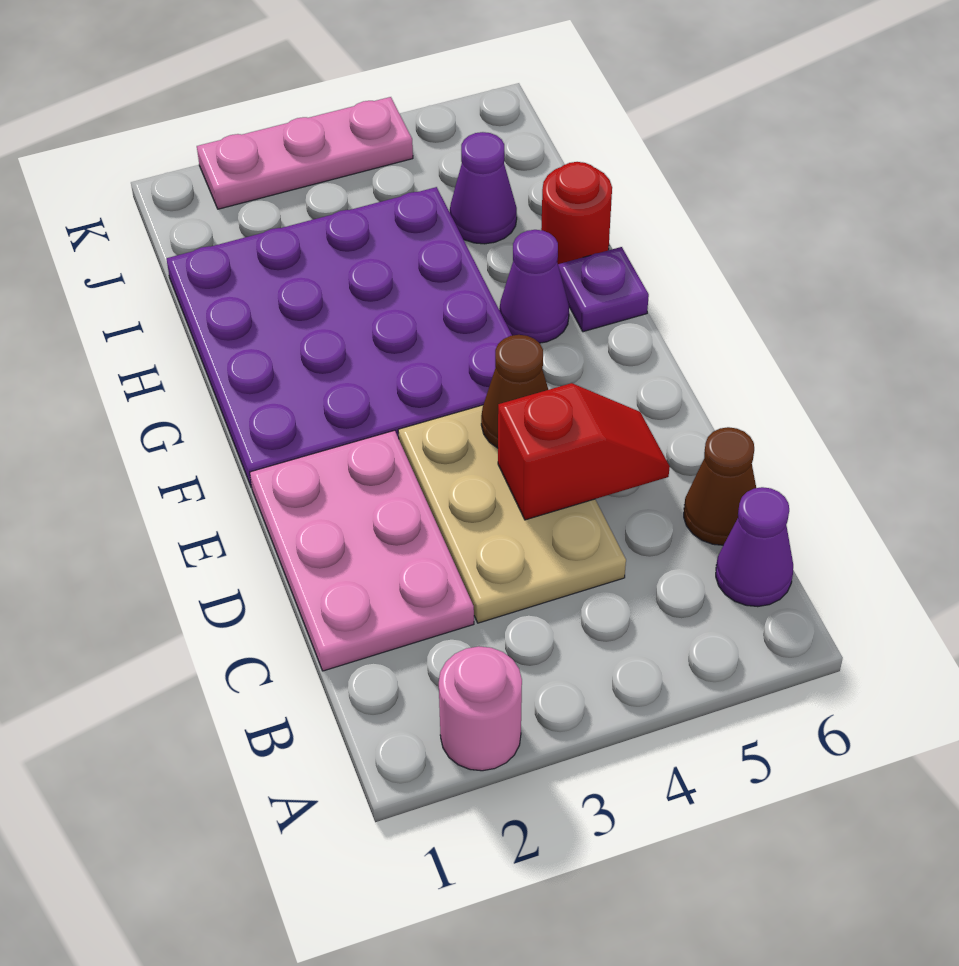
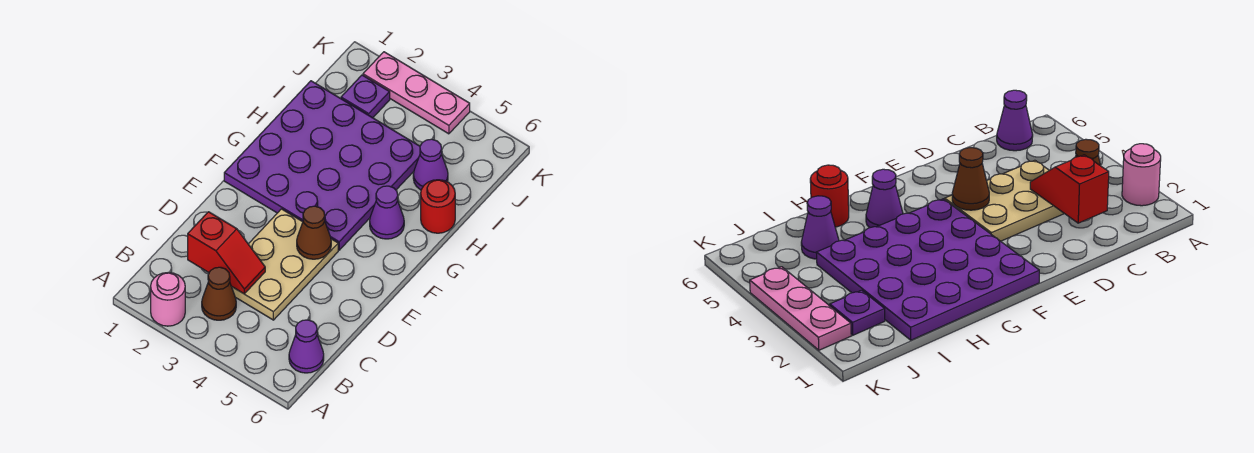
pink plate C1:E2 level 1 -> none
brown cone C6 level 1 -> brown cone B3 level 1
red slope D4:D5 level 2 top 4 -> red slope C2:C3 level 2 top 2
purple plate G6 level 1 -> purple plate J2 level 1

